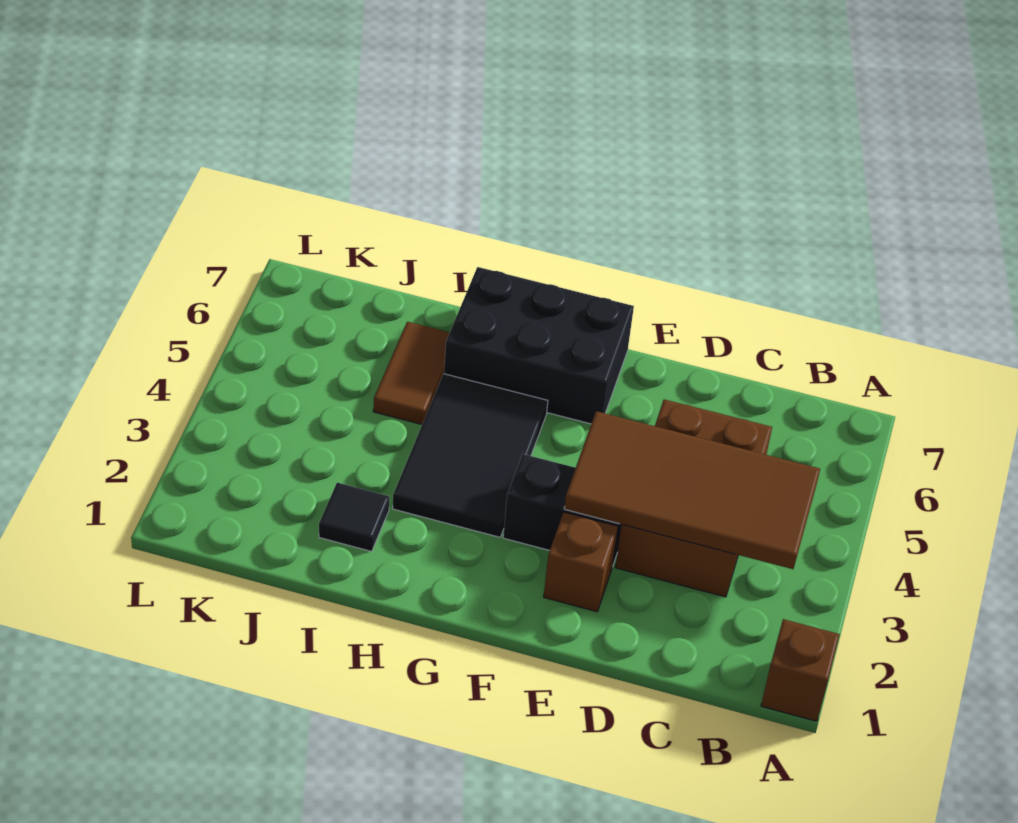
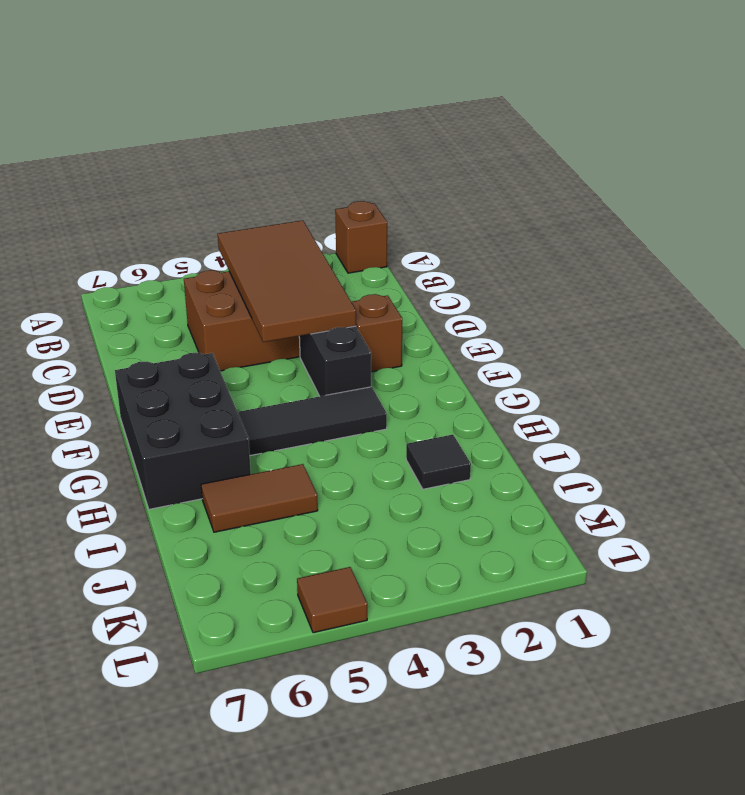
black tile G3:H5 level 1 -> black tile G3:G5 level 1
none -> brown tile L5 level 1

